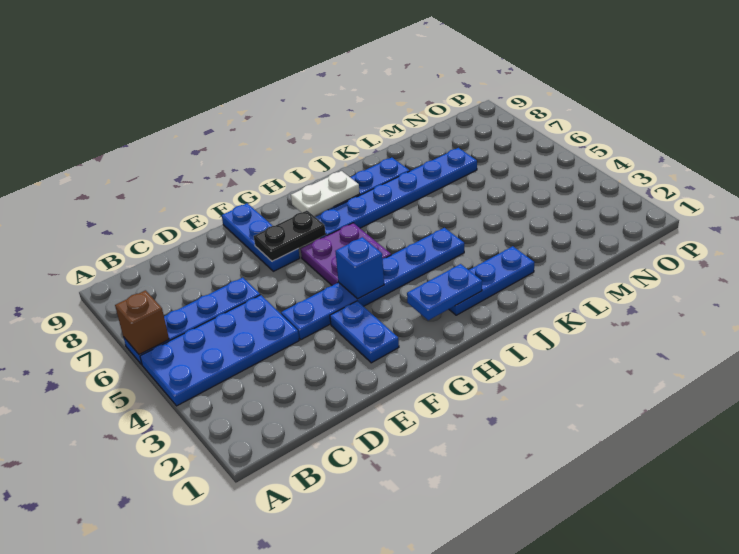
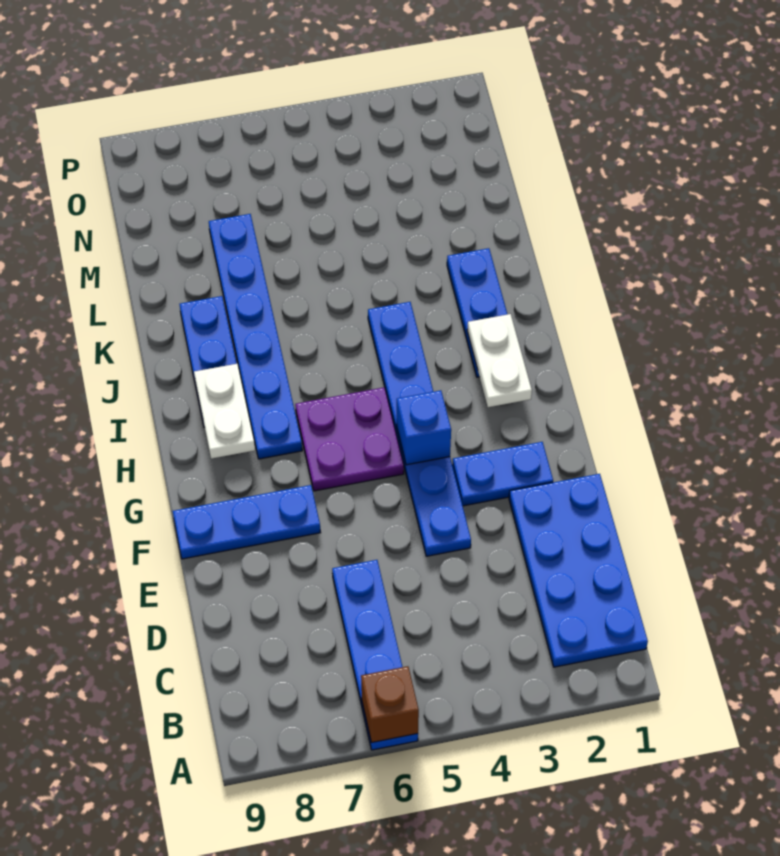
blue plate A4:D5 level 1 -> blue plate B1:E2 level 1
black plate F7:G7 level 2 -> none
blue plate H2:I2 level 2 -> white plate H2:I2 level 2

